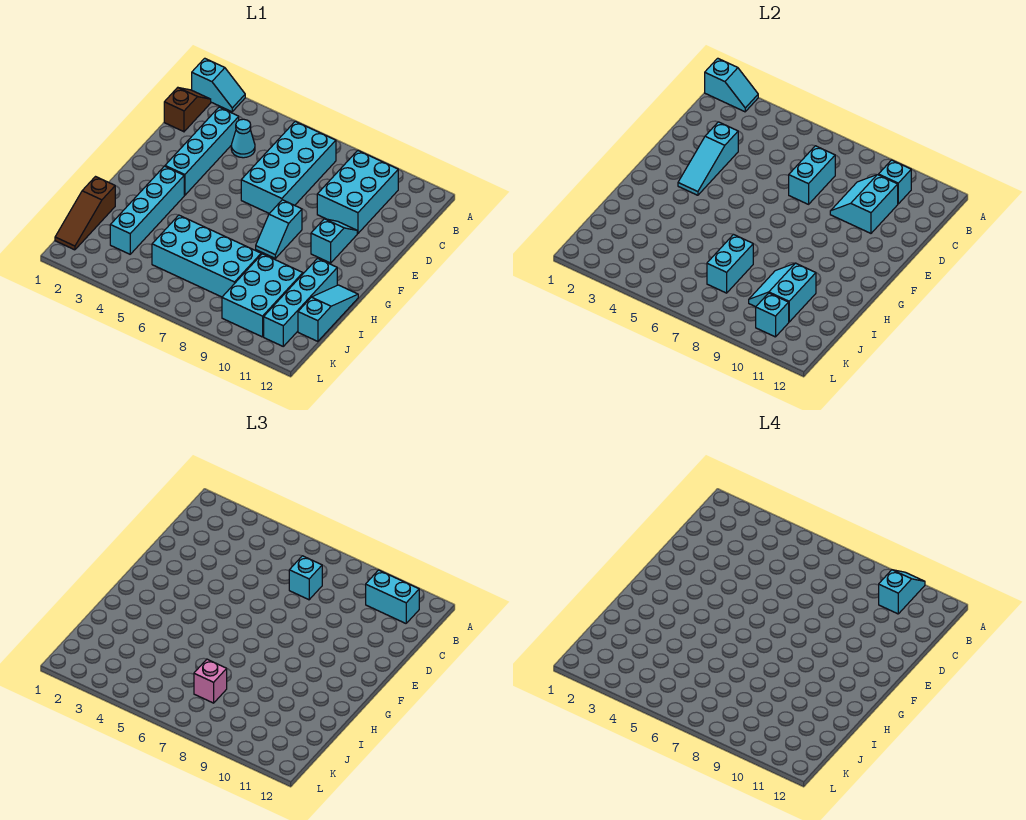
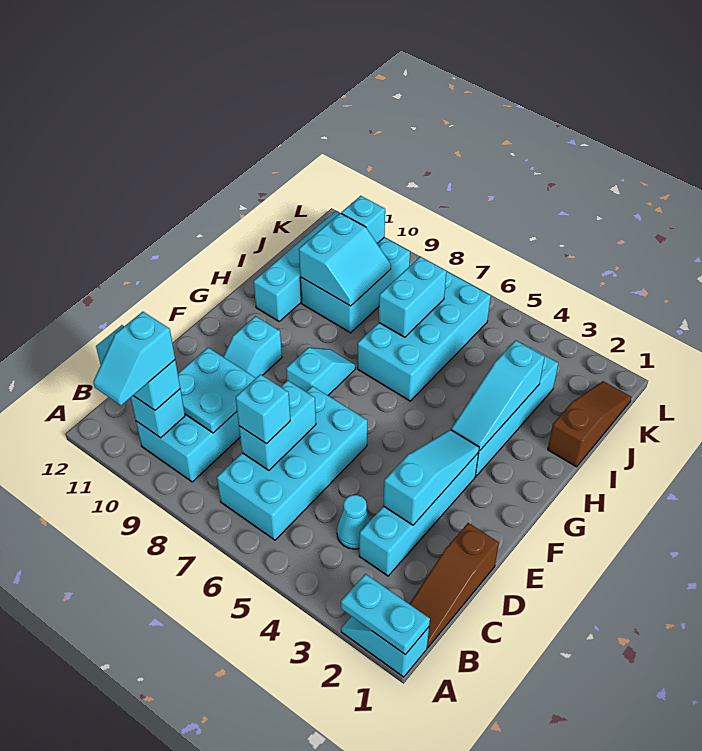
cyan slope A1:A2 level 2 top 1 -> cyan plate A1:A2 level 2
brown slope B1:C1 level 1 top C -> brown slope B1:D1 level 1 top D
cyan slope C9:D10 level 2 top 10 -> cyan plate C9:D10 level 2
cyan slope H12:J12 level 1 top J -> cyan slope G3:I3 level 2 top I
cyan brick I5:J8 level 1 -> cyan brick H6:K7 level 1
pink brick J7 level 3 -> none

